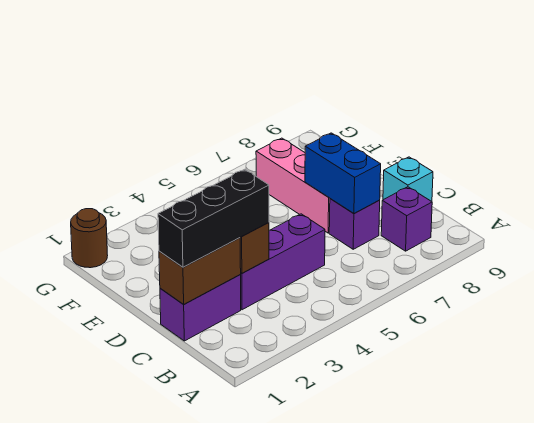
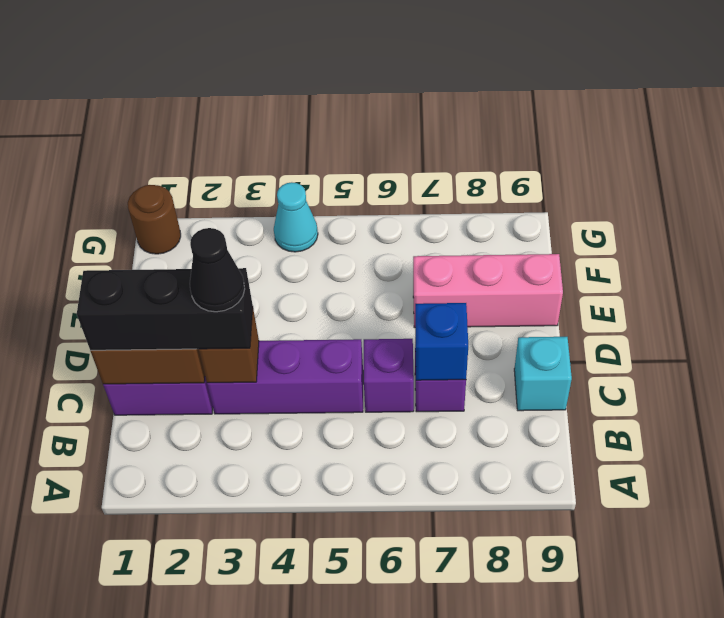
purple brick B8 level 1 -> purple brick C6 level 1
none -> black cone C3 level 4
blue brick C7:D7 level 2 -> blue brick C7 level 2
pink brick D7:F7 level 1 -> pink brick E7:E9 level 1
none -> cyan cone G4 level 1

